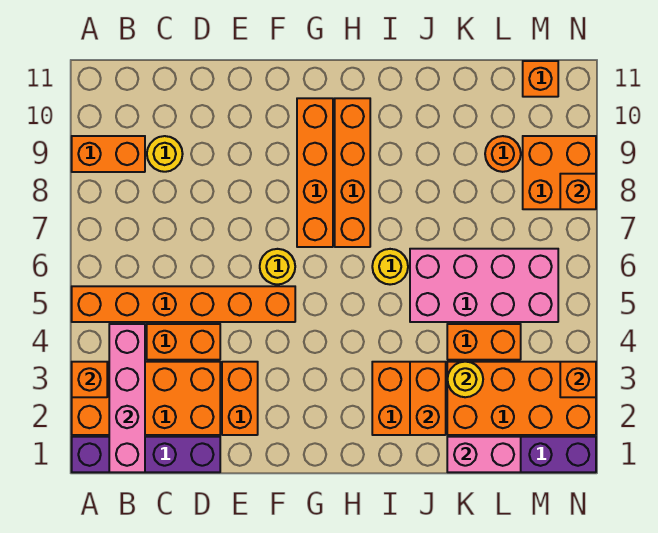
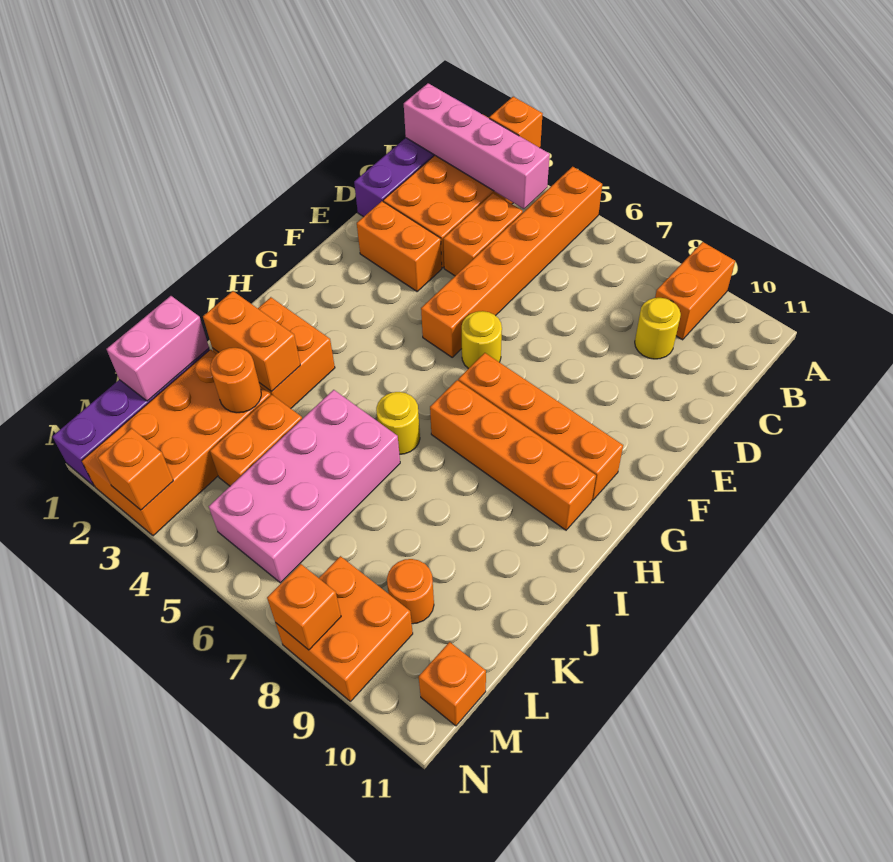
yellow round brick K3 level 2 -> orange round brick K3 level 2

